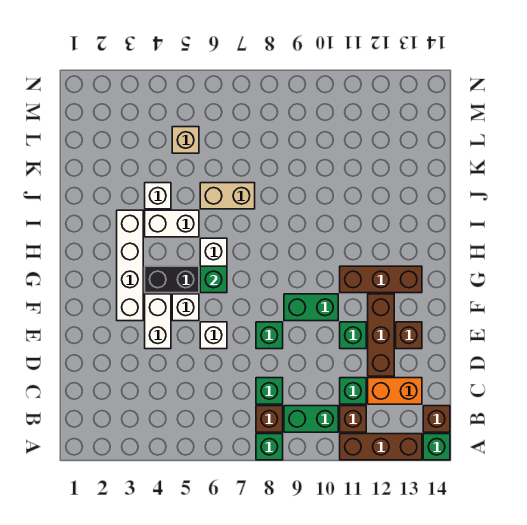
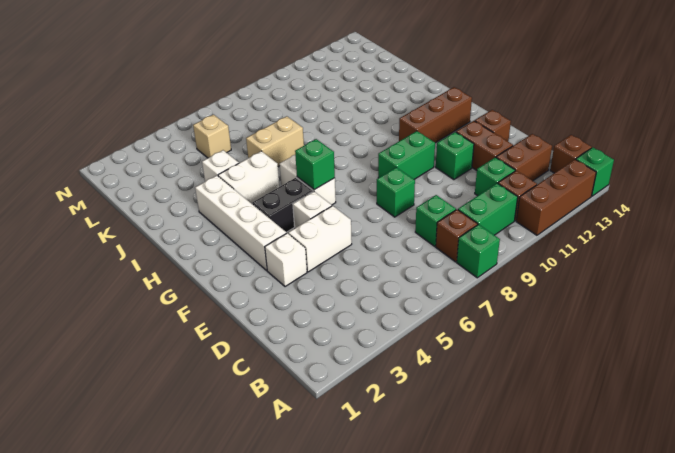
orange brick C12:C13 level 1 -> brown brick C12:C13 level 1
brown brick D12:F12 level 1 -> brown brick D12:E12 level 1
white brick E4:F4 level 1 -> white brick E4:E5 level 1
white brick E6 level 1 -> white brick E3 level 1

